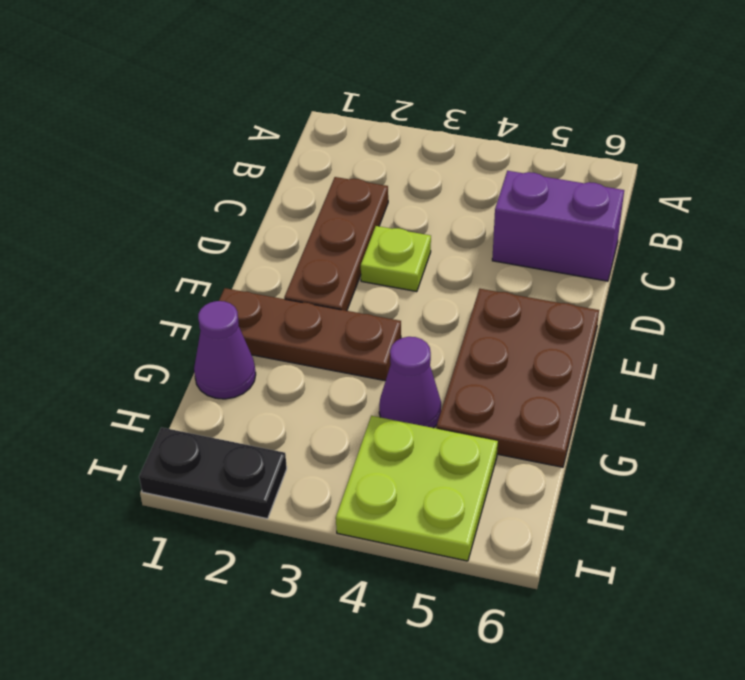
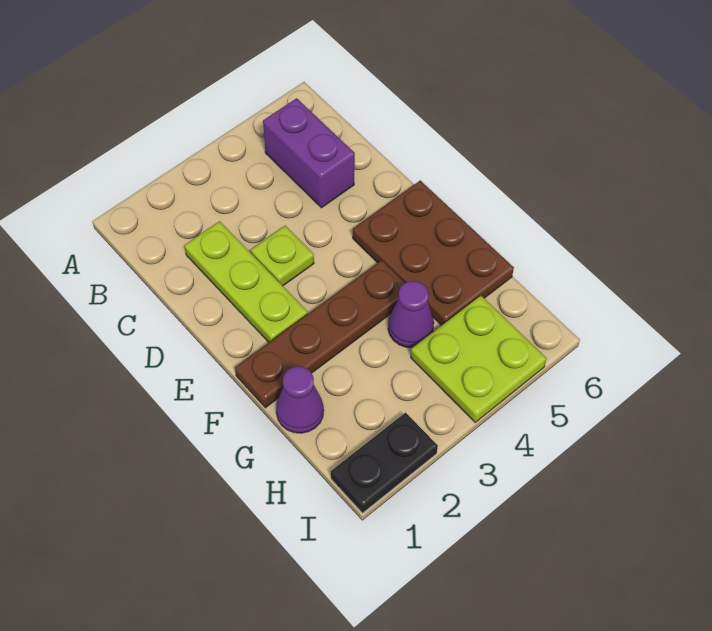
brown plate C2:E2 level 1 -> lime plate C2:E2 level 1
purple brick C5:C6 level 1 -> purple brick B5:C5 level 1
brown plate F1:F3 level 1 -> brown plate F1:F4 level 1

